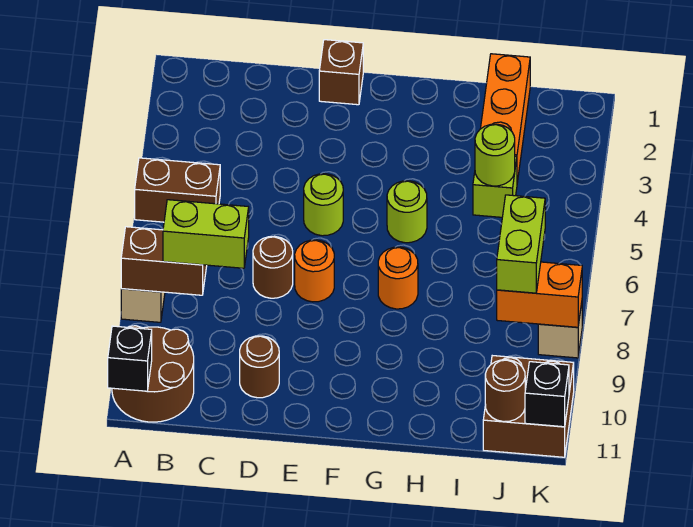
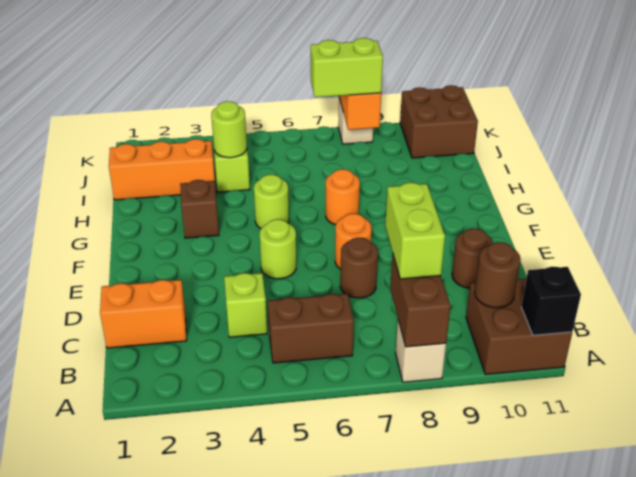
brown brick A5:B5 level 1 -> brown brick B5:B6 level 1
brown round brick A10:B11 level 1 -> brown brick A10:B11 level 1
none -> orange brick C1:C2 level 1
none -> lime brick C4 level 1
brown brick E1 level 1 -> brown brick G3 level 1
brown round brick J11 level 2 -> brown round brick B10 level 2
black brick K11 level 2 -> none

